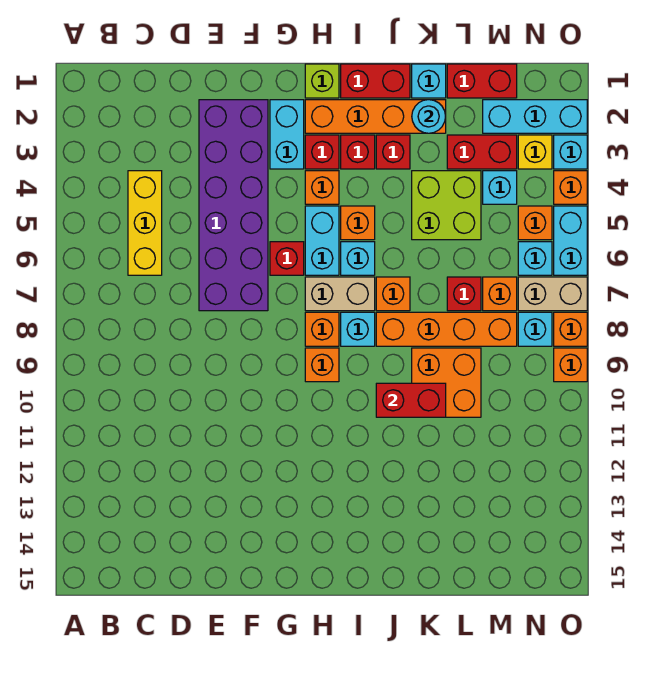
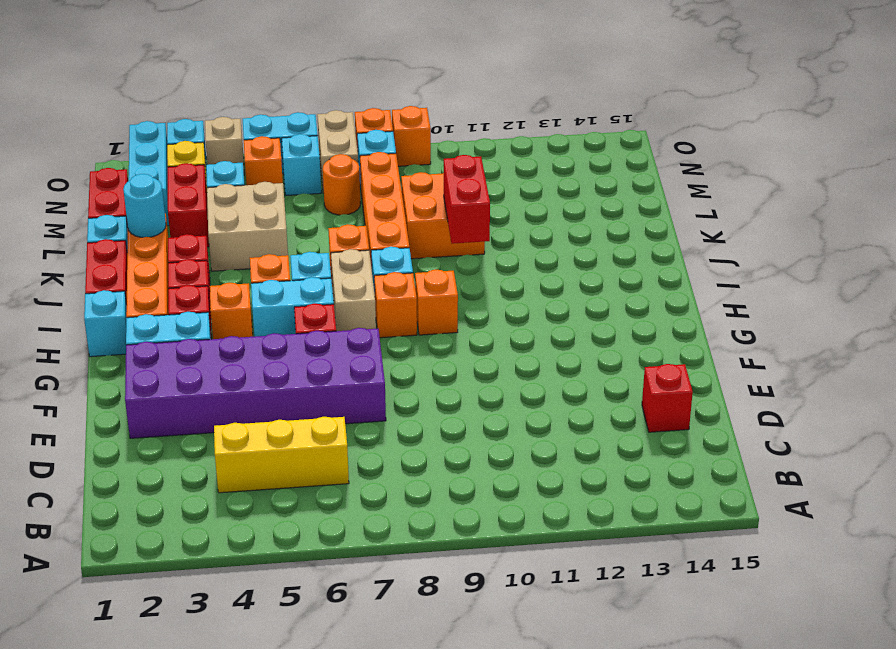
lime brick H1 level 1 -> cyan brick H1 level 1
lime brick K4:L5 level 1 -> tan brick K4:L5 level 1
red brick L7 level 1 -> red brick D14 level 1
orange brick M7 level 1 -> orange round brick M7 level 1
orange brick O4 level 1 -> tan brick O4 level 1

